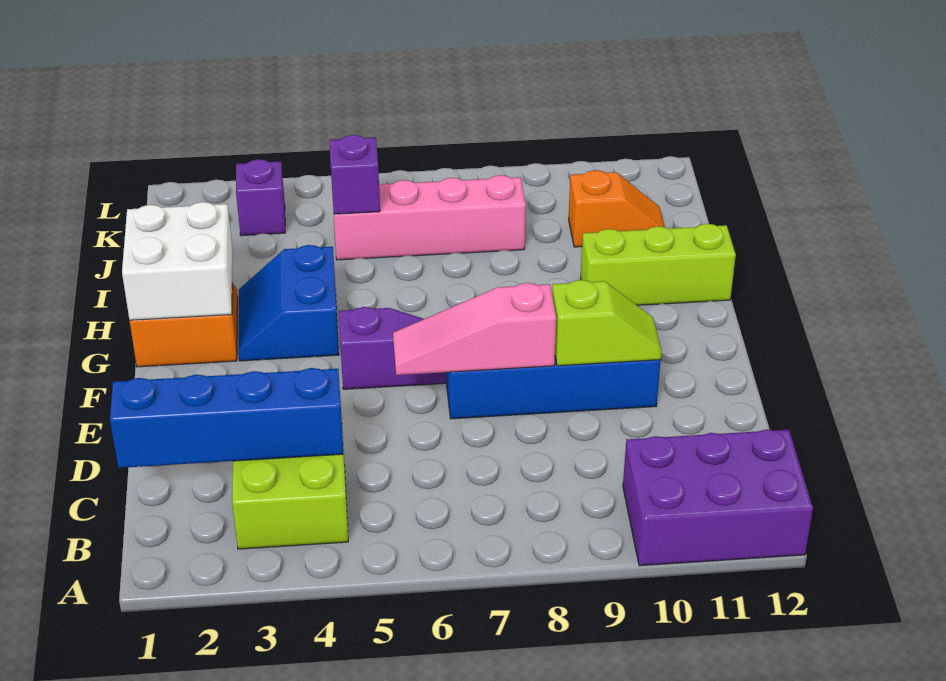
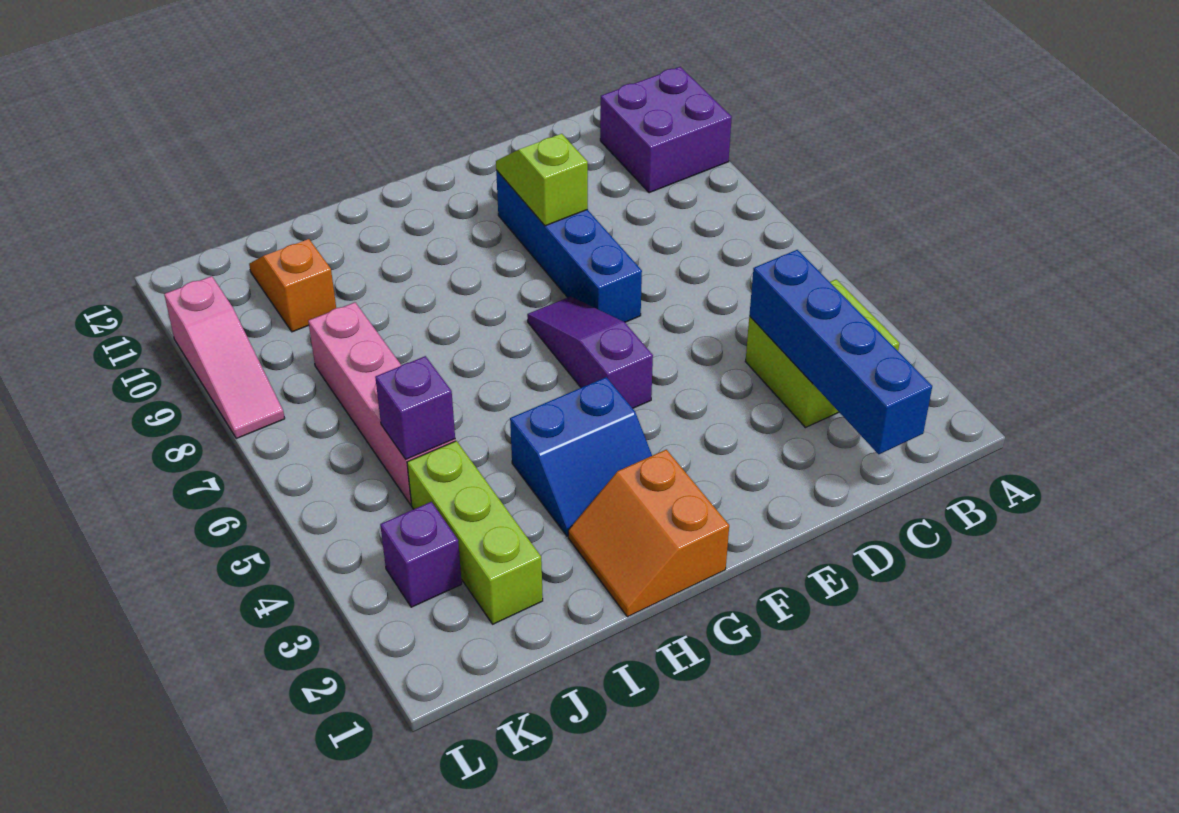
purple brick A10:B12 level 1 -> purple brick A10:B11 level 1
pink slope E6:E8 level 2 top 8 -> pink slope L8:L10 level 1 top 10
white brick G1:H2 level 2 -> none
lime brick H10:H12 level 1 -> lime brick J2:J4 level 1

